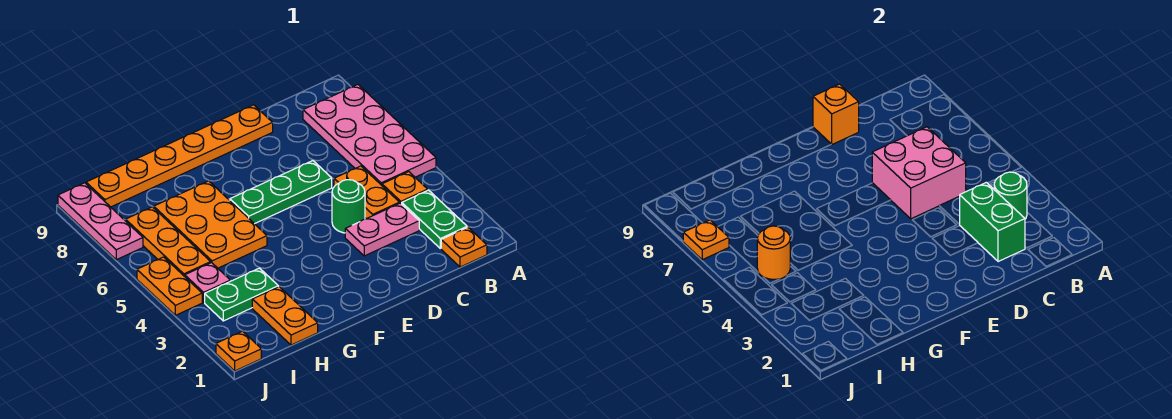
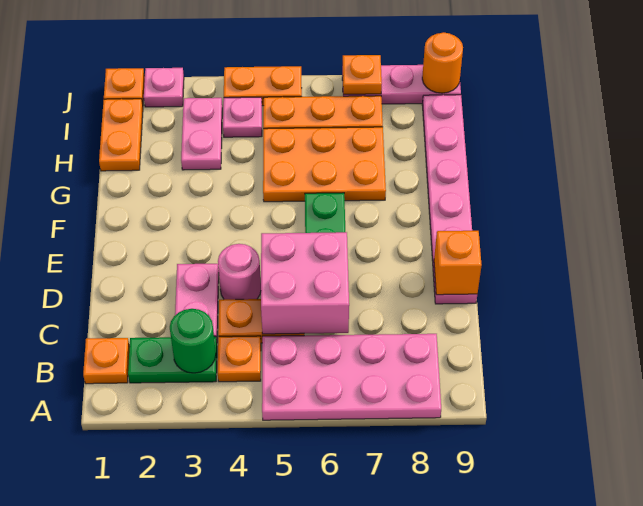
green brick C2:C3 level 2 -> none
green round brick D4 level 1 -> pink round brick D4 level 1
orange plate D9:I9 level 1 -> pink plate D9:I9 level 1
orange plate H1:H2 level 1 -> orange plate H1:I1 level 1
green plate H3:I3 level 1 -> pink plate H3:I3 level 1
orange round brick I5 level 2 -> orange round brick J9 level 2
none -> pink plate J2 level 1

